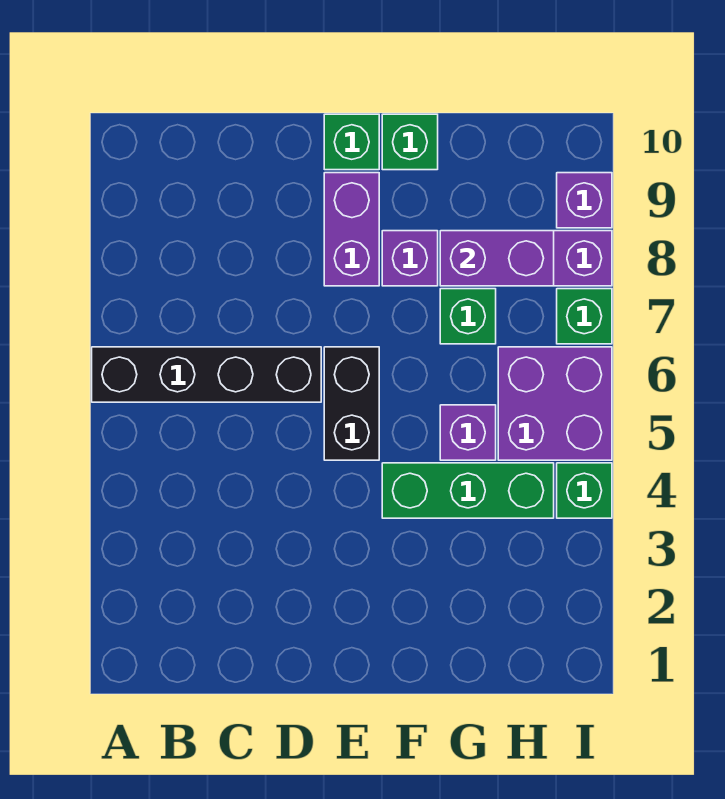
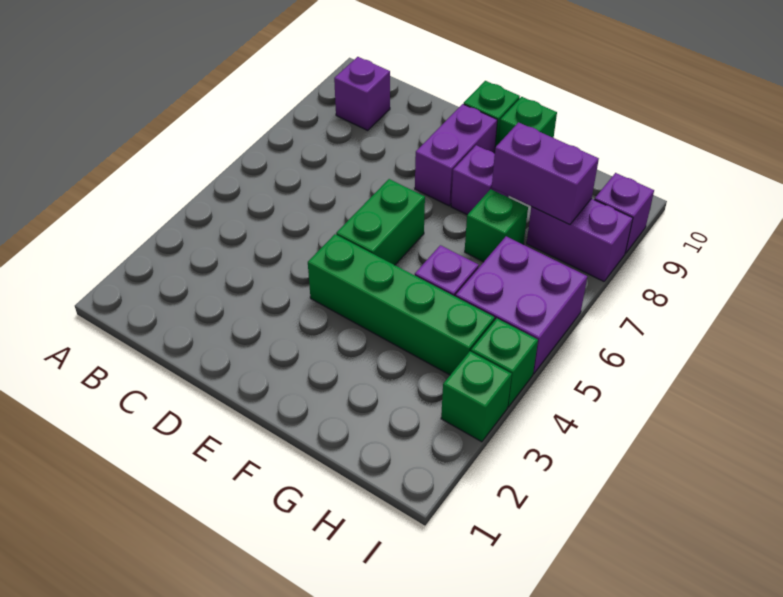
black brick A6:D6 level 1 -> none
none -> purple brick B9 level 1
black brick E5:E6 level 1 -> green brick E5:E6 level 1
green brick F4:H4 level 1 -> green brick E4:H4 level 1
green brick I7 level 1 -> green brick I3 level 1

